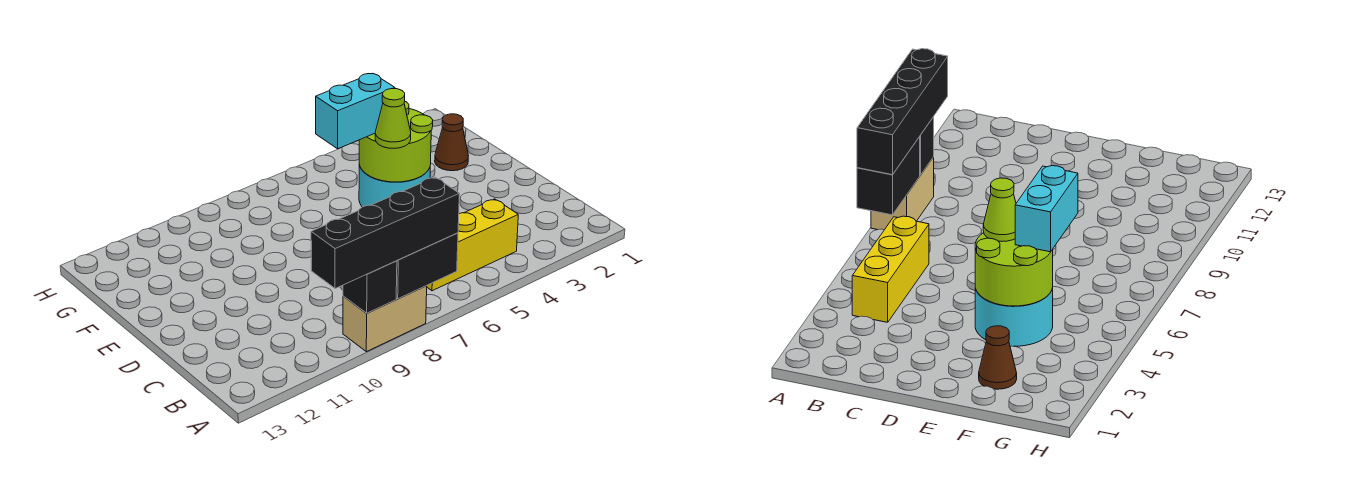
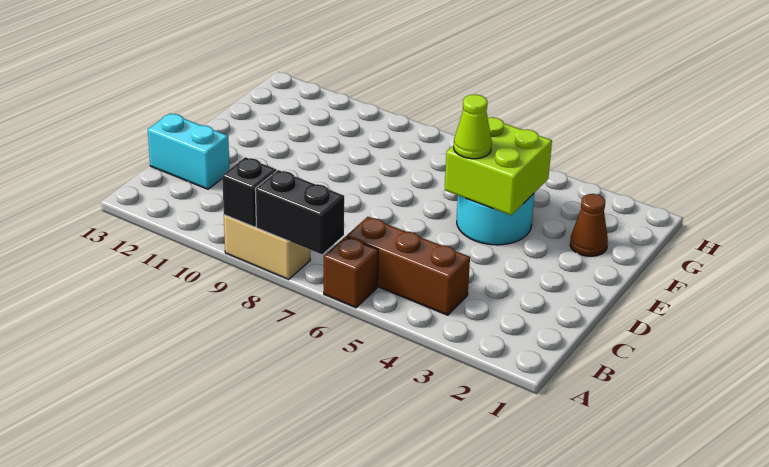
none -> brown brick A6 level 1
black brick A7:A10 level 3 -> none
yellow brick B4:B6 level 1 -> brown brick B4:B6 level 1
lime round brick E4:F5 level 2 -> lime brick E4:F5 level 2
cyan brick F5:F6 level 3 -> cyan brick C12:C13 level 1

